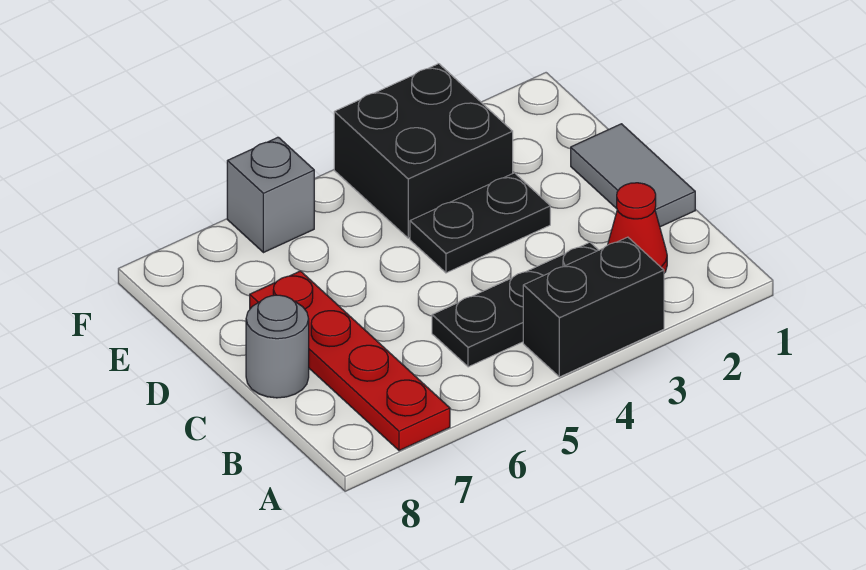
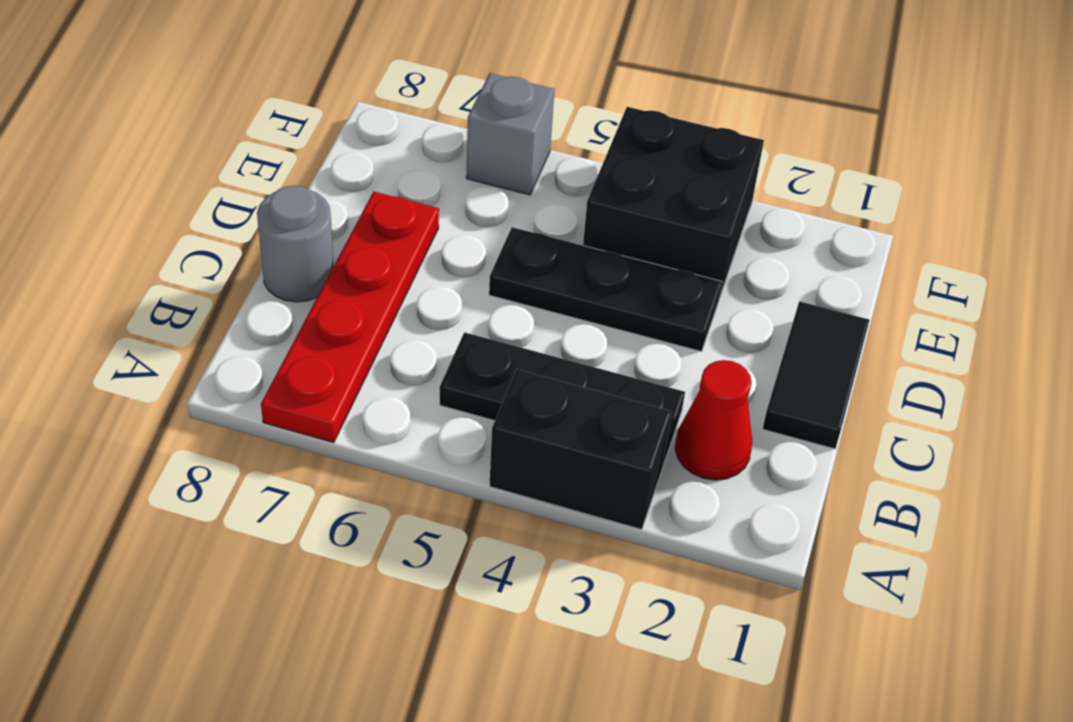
grey tile C1:D1 level 1 -> black tile C1:D1 level 1
black plate D3:D4 level 1 -> black plate D3:D5 level 1

